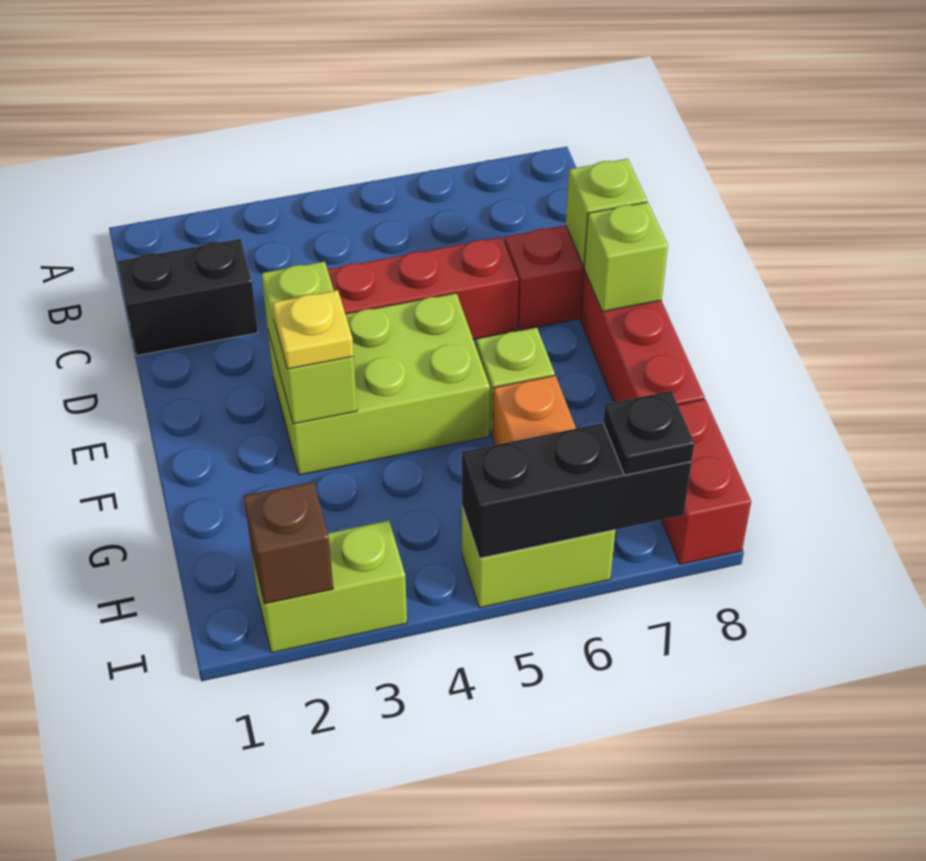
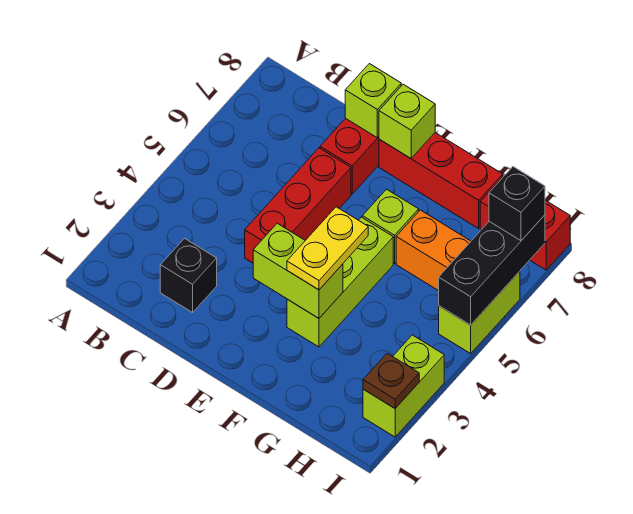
black brick C1:C2 level 1 -> black brick C2 level 1
lime brick E3:F5 level 1 -> lime brick F3:F5 level 1
yellow plate F3 level 3 -> yellow plate F3:F4 level 3
brown brick I2 level 2 -> brown plate I2 level 2
black plate I7 level 3 -> black brick I7 level 3

